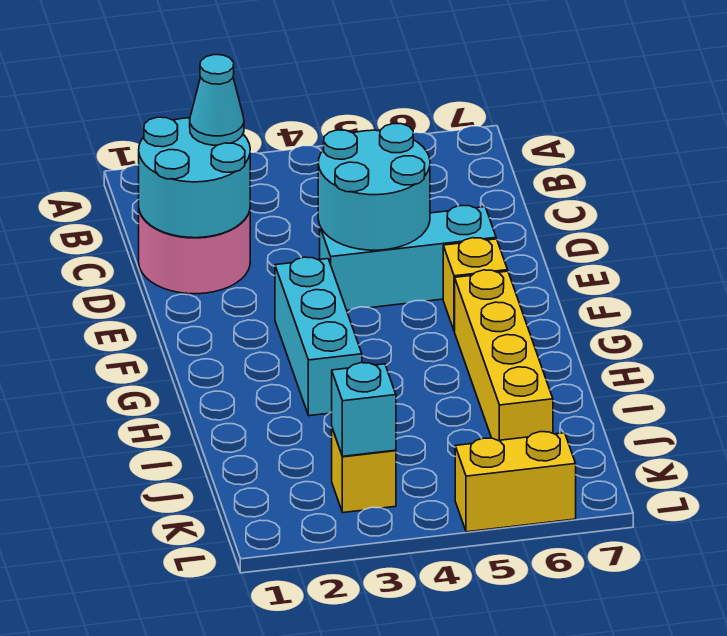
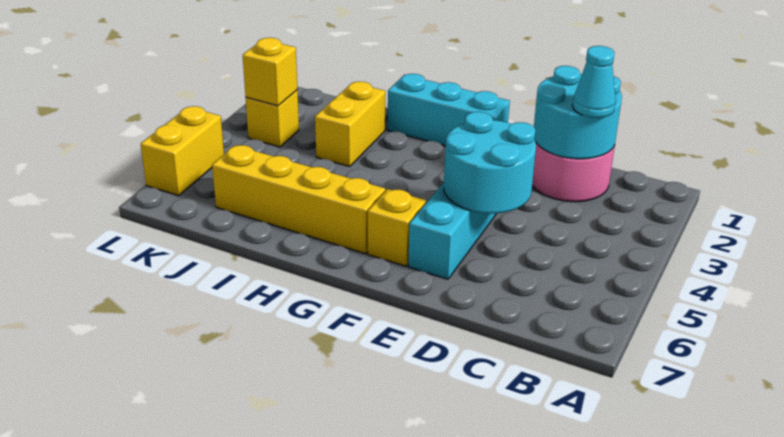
cyan brick F3:H3 level 1 -> cyan brick F1:H1 level 1
none -> yellow brick I2:I3 level 1
cyan brick K3 level 2 -> yellow brick K3 level 2

